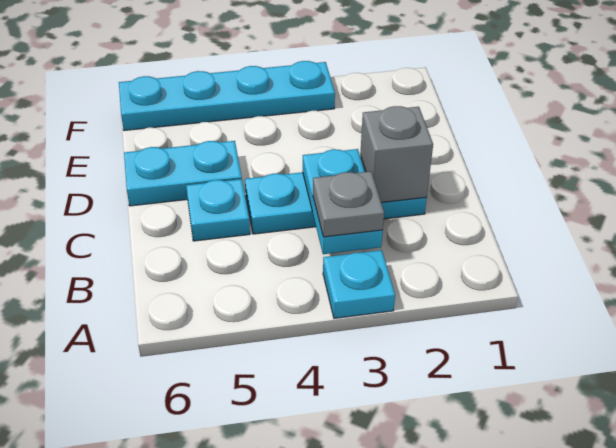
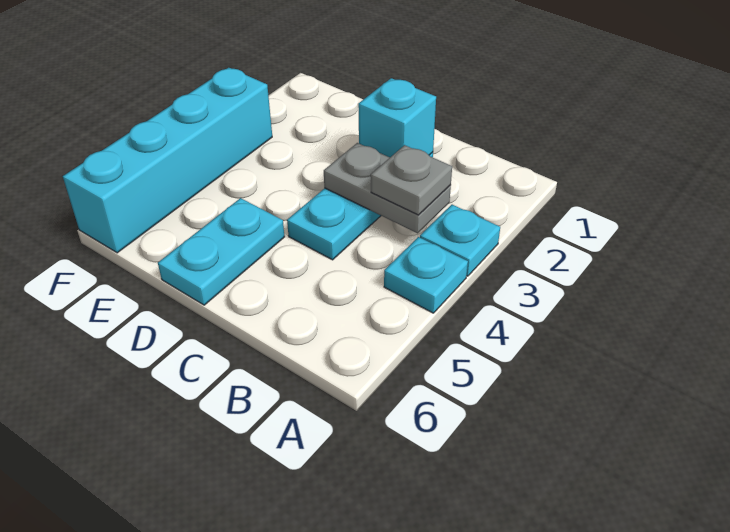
cyan plate B3:C3 level 2 -> grey plate B3:C3 level 2
grey brick C2 level 2 -> cyan brick C2 level 2
cyan plate C5 level 1 -> cyan plate A4 level 1
cyan plate F3:F6 level 1 -> cyan brick F3:F6 level 1

